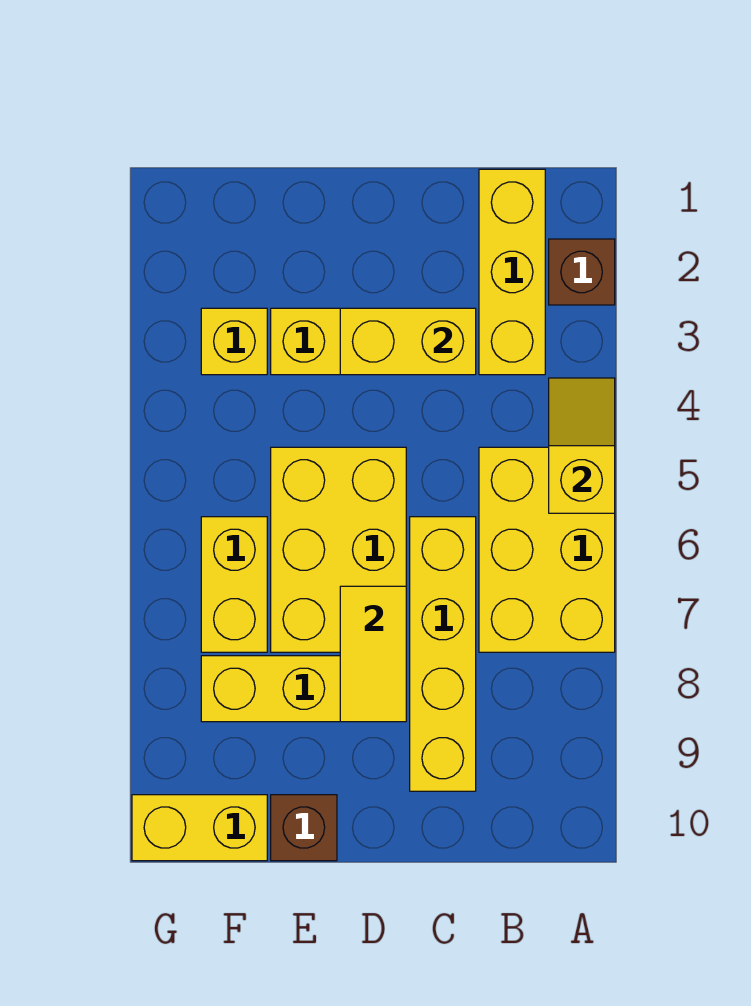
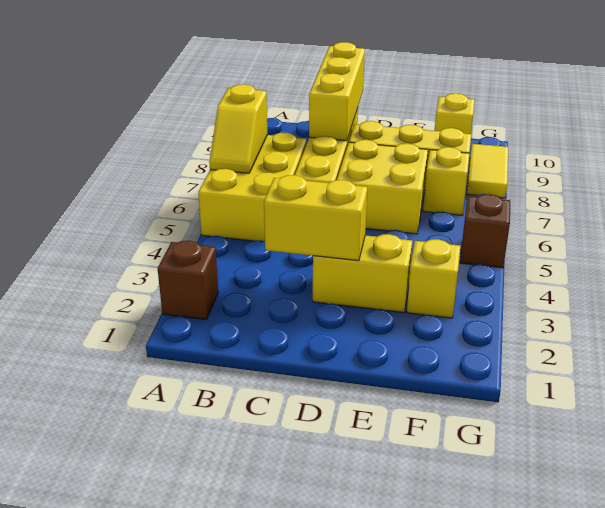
yellow slope A4:A5 level 2 top 5 -> yellow slope A6:A7 level 2 top 7
yellow brick B1:B3 level 1 -> yellow brick C8:C10 level 2
yellow brick D5:E7 level 1 -> yellow brick D6:E7 level 1
yellow tile D7:D8 level 2 -> yellow tile G8:G9 level 1
brown brick E10 level 1 -> brown brick G5 level 1
yellow brick F6:F7 level 1 -> yellow brick F7 level 1
yellow brick F10:G10 level 1 -> yellow brick F10 level 1

